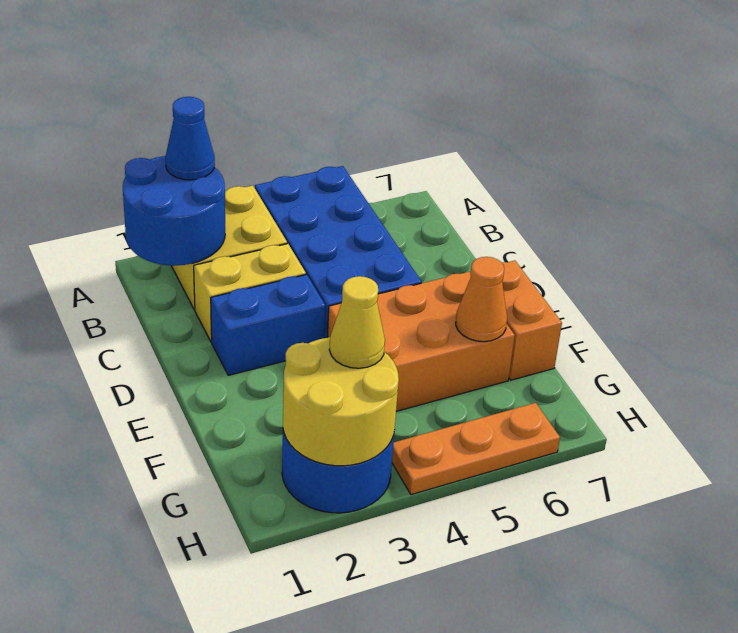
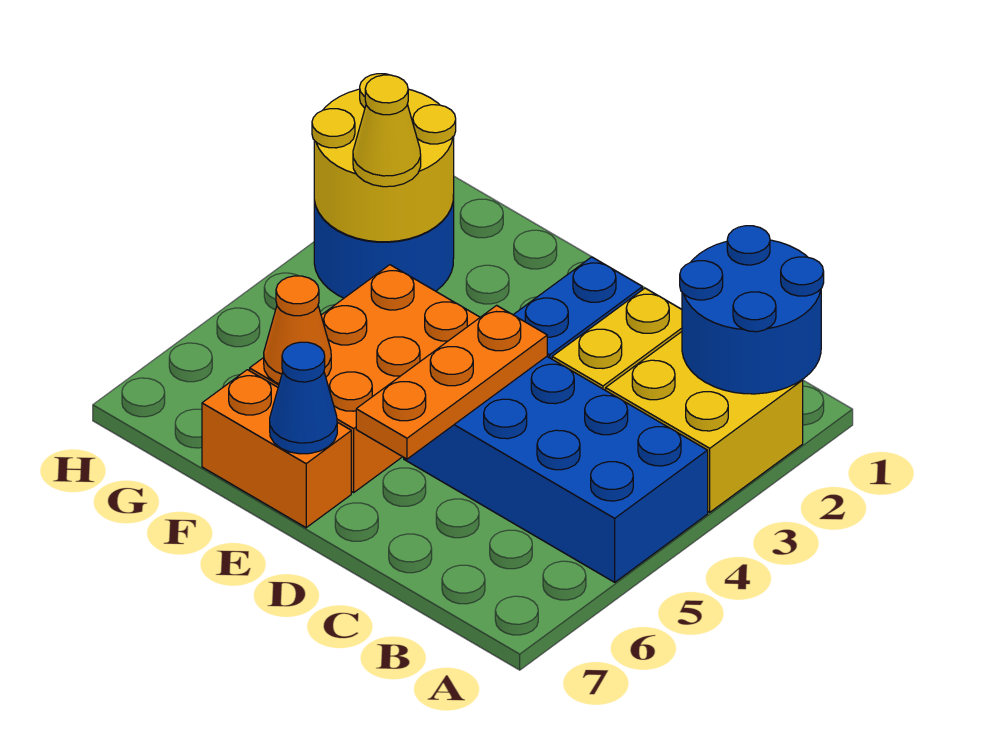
blue cone A2 level 3 -> blue cone E7 level 2
orange plate H4:H6 level 1 -> orange plate D4:D6 level 2

